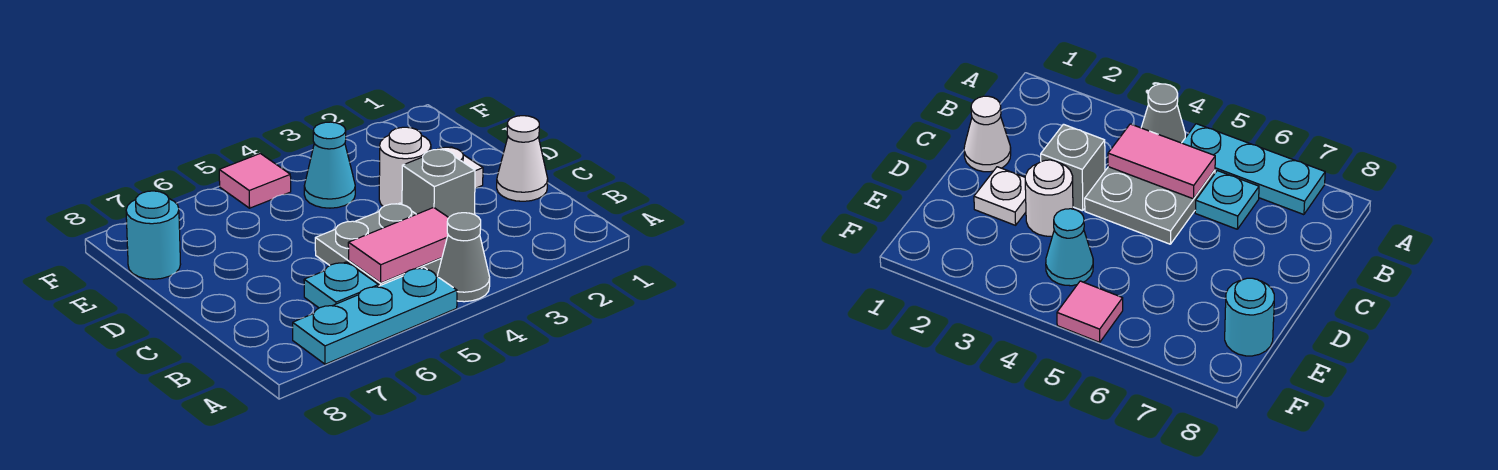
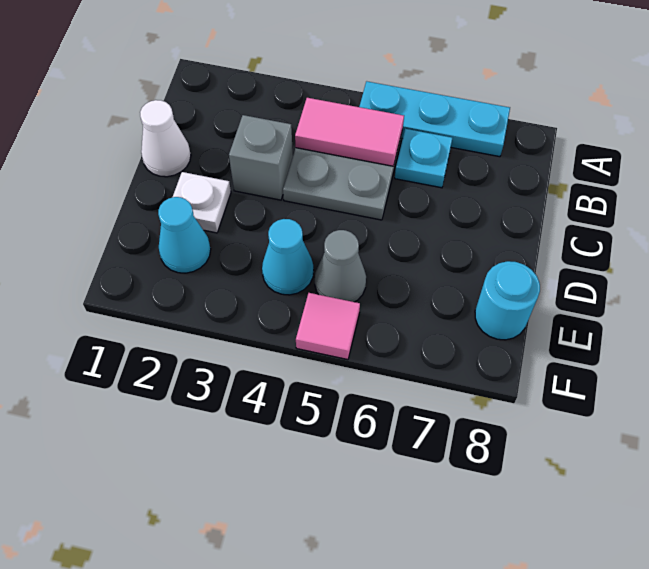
grey cone A4 level 1 -> grey cone E5 level 1
white round brick D3 level 1 -> none
none -> cyan cone E2 level 1

